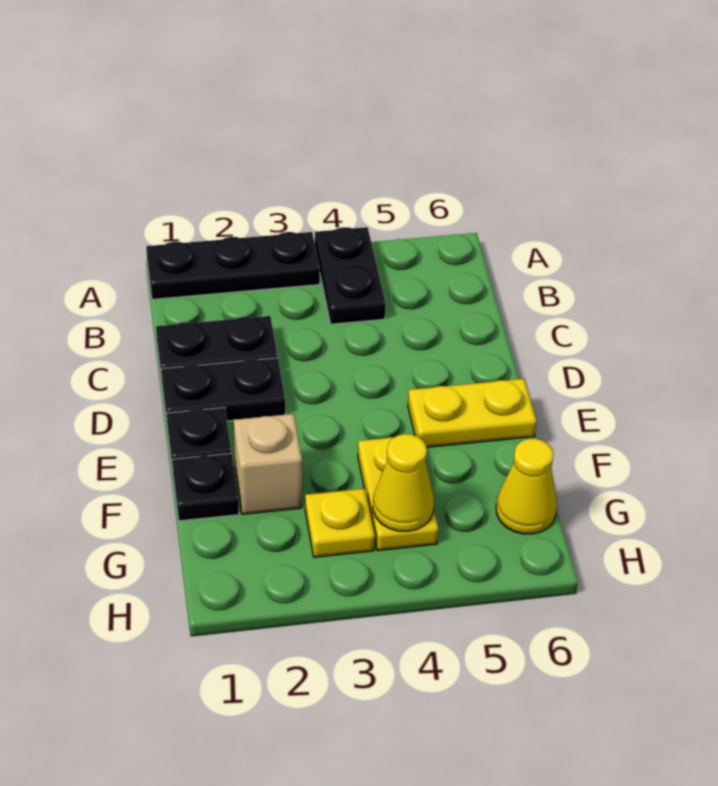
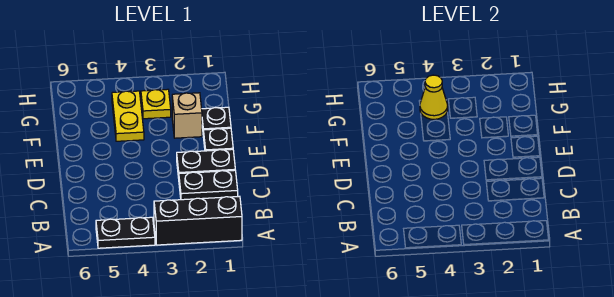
black plate A1:A3 level 1 -> black brick A1:A3 level 1
black plate A4:B4 level 1 -> black plate A4:A5 level 1
yellow plate E5:E6 level 1 -> none
yellow cone G6 level 1 -> none

